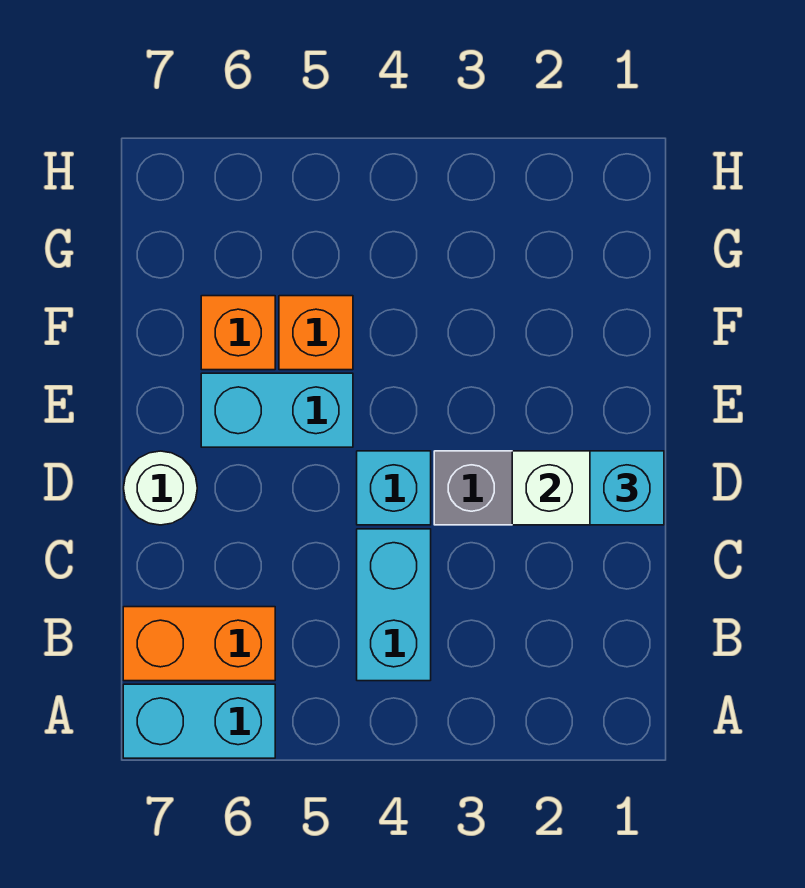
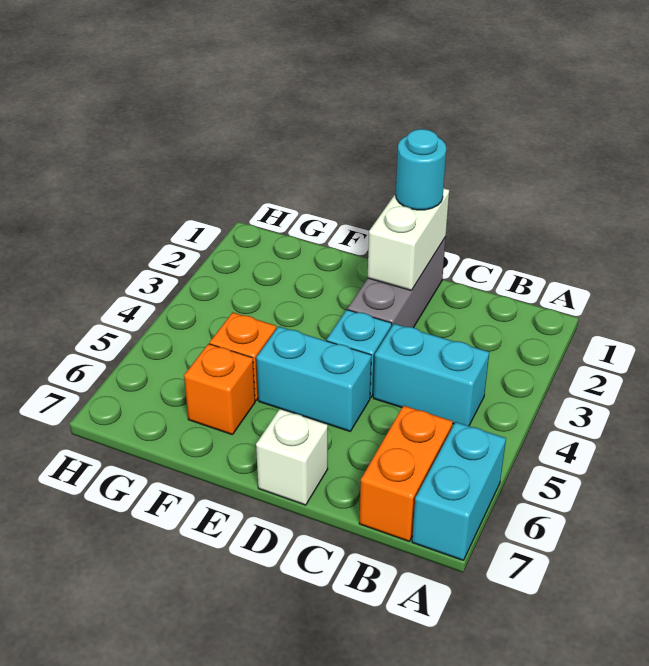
cyan brick D1 level 3 -> cyan round brick D1 level 3
white round brick D7 level 1 -> white brick D7 level 1
cyan brick E5:E6 level 1 -> cyan brick D5:E5 level 1

